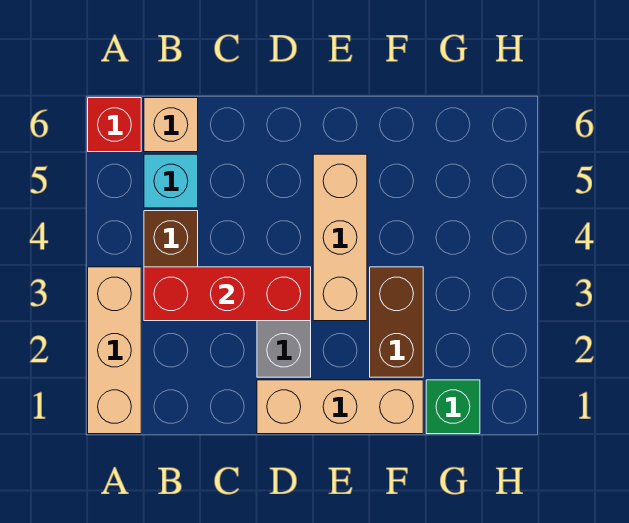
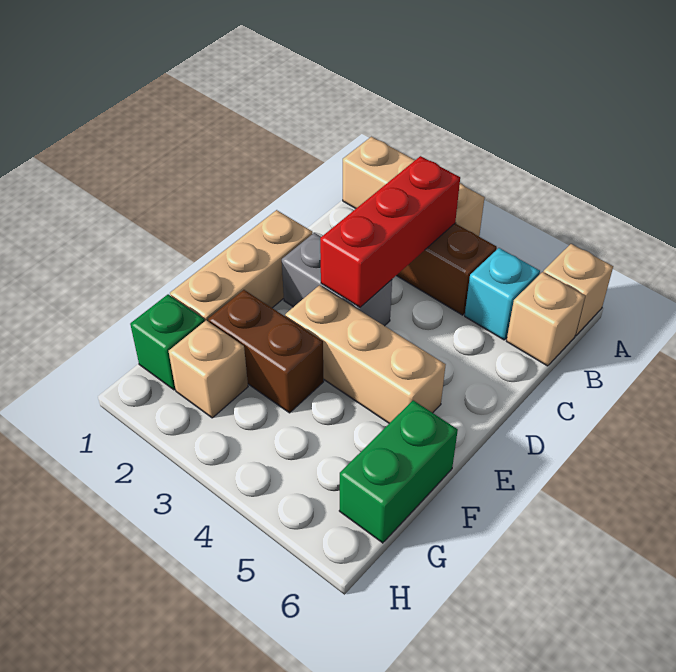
red brick A6 level 1 -> tan brick A6 level 1
none -> green brick F6:G6 level 1
none -> tan brick G2 level 1

